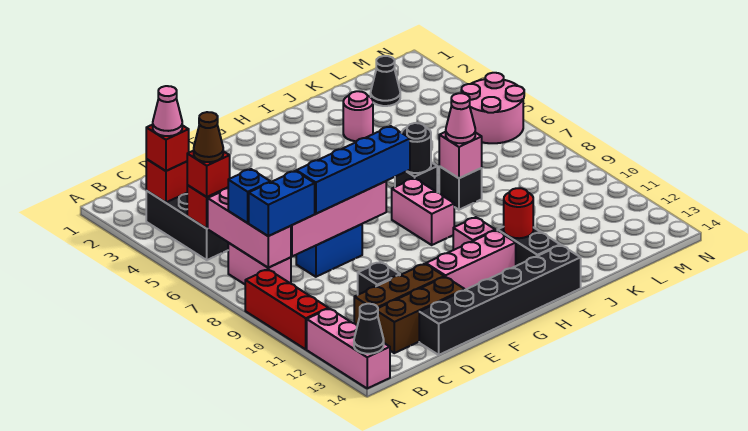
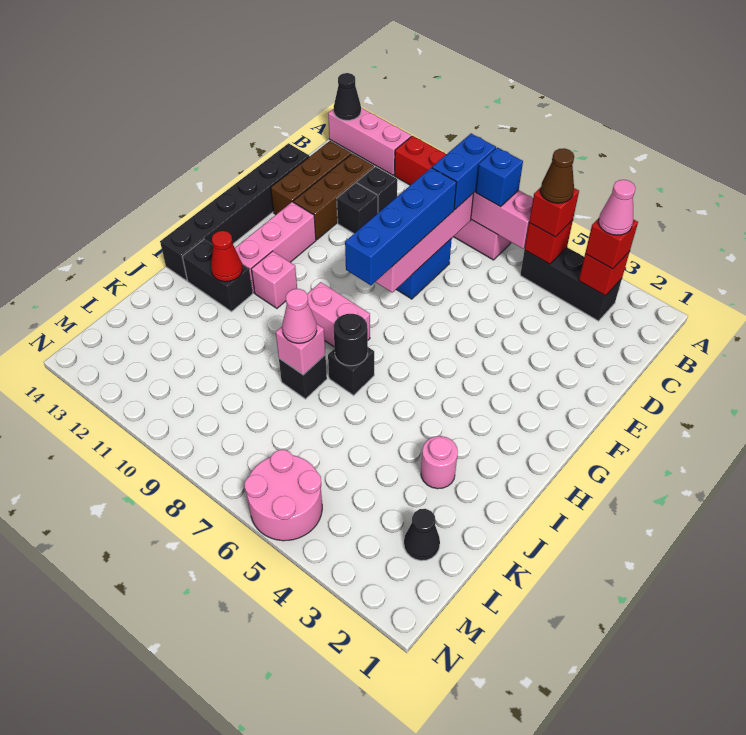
none -> black brick C11 level 1
red round brick I12 level 2 -> red cone I12 level 2

